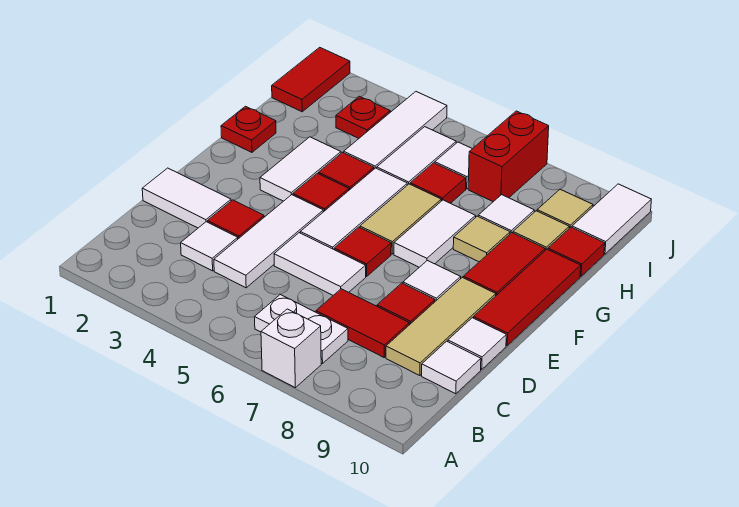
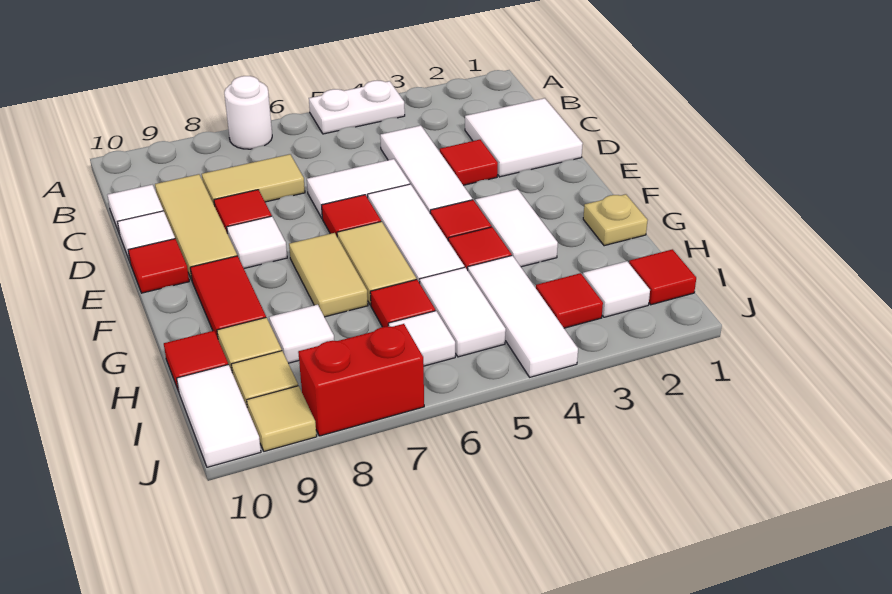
white brick A7 level 1 -> white round brick A7 level 1
white plate B6:B7 level 1 -> white plate A4:A5 level 1
white tile C3 level 1 -> white tile I2 level 1
red tile C7:C8 level 1 -> tan tile C7:C8 level 1
white tile D1:D2 level 1 -> white tile C1:D2 level 1
red tile E10:G10 level 1 -> red tile E10 level 1
white tile F7:G7 level 1 -> tan tile F7:G7 level 1
red plate G1 level 1 -> tan plate G1 level 1
tan tile G8 level 1 -> tan tile J9 level 1
red tile I1:J1 level 1 -> red tile I1 level 1
red plate I3 level 1 -> red tile I3 level 1
red brick I7:J7 level 1 -> red brick J7:J8 level 1

